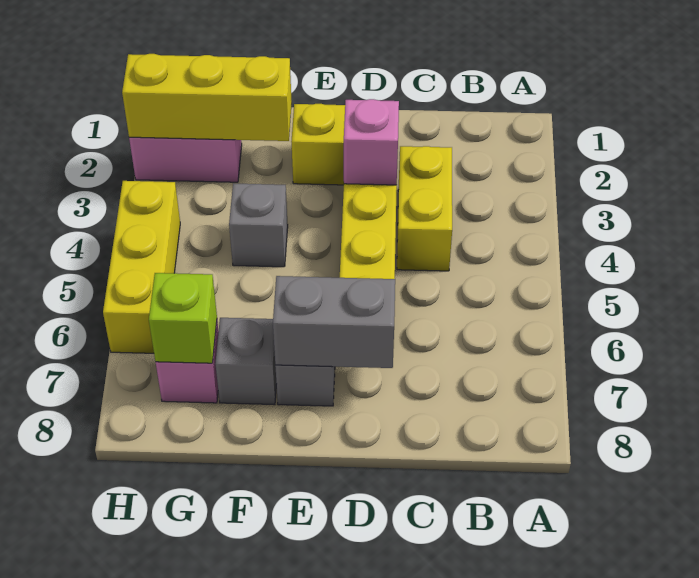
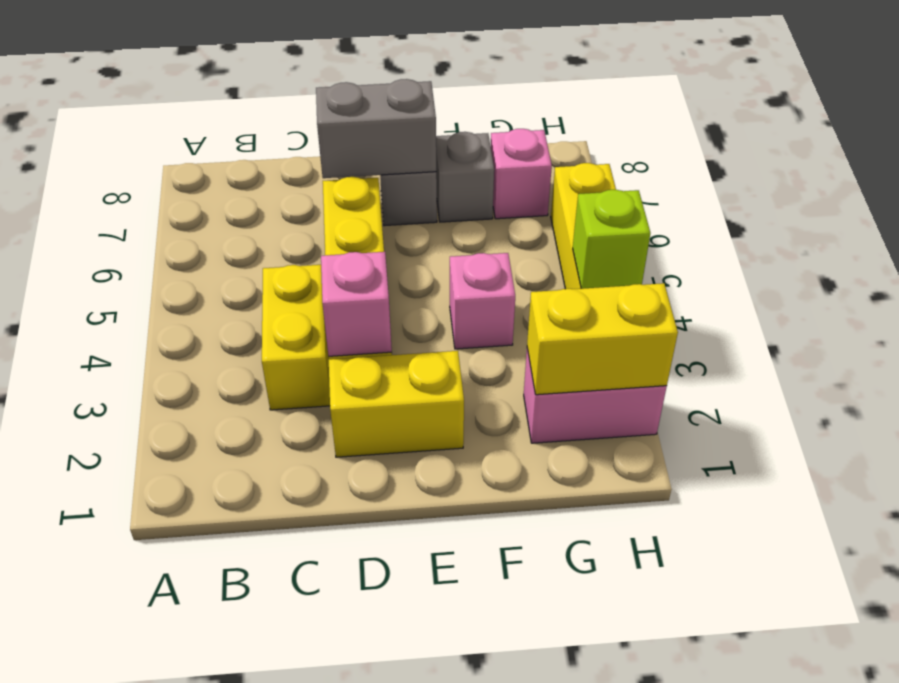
yellow brick F2:H2 level 2 -> yellow brick G2:H2 level 2
grey brick F4 level 1 -> pink brick F4 level 1
lime brick G7 level 2 -> lime brick H4 level 2

